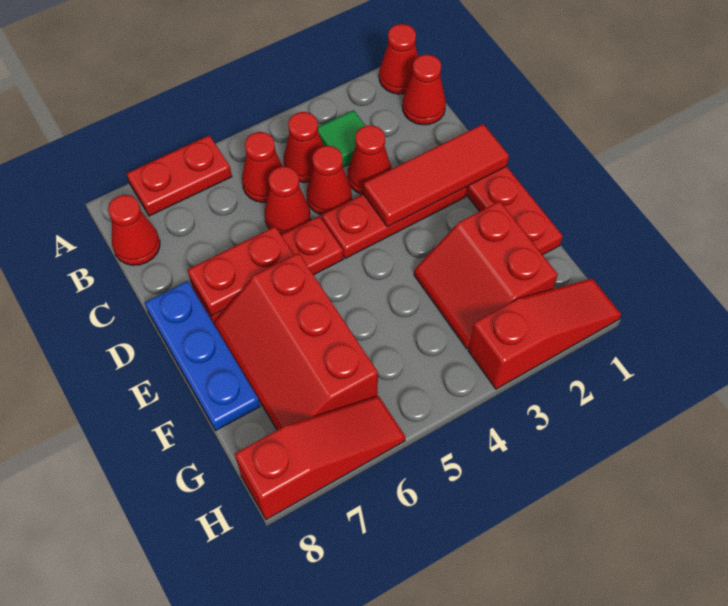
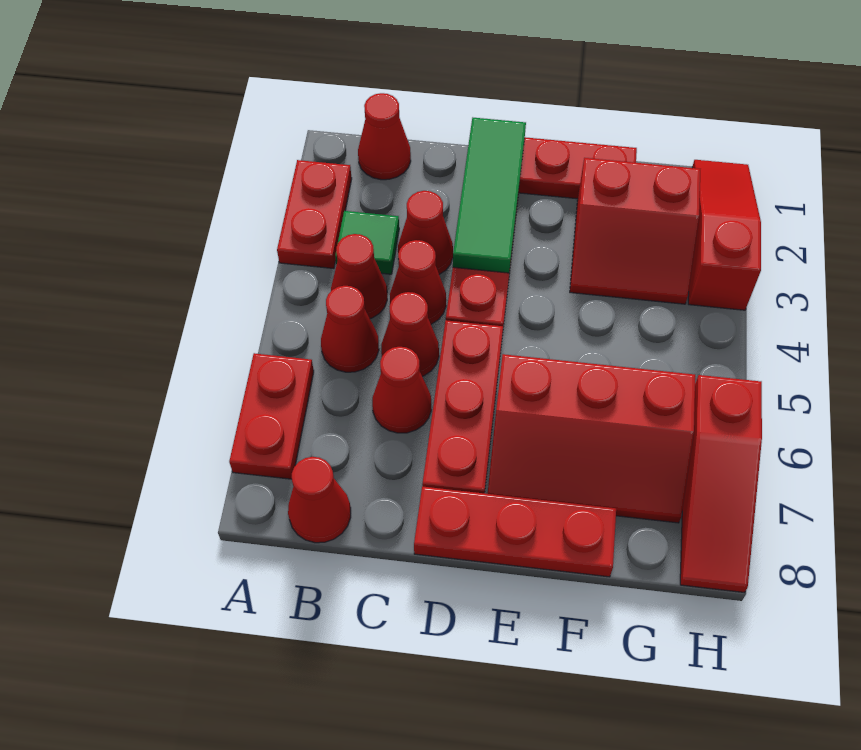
red cone A1 level 1 -> red cone C6 level 1
red tile D1:D3 level 2 -> green tile D1:D3 level 2
red plate D6:D7 level 2 -> red plate A2:A3 level 1
blue plate D8:F8 level 1 -> red plate D8:F8 level 1
red slope H6:H8 level 1 top 8 -> red slope H6:H8 level 1 top 6

